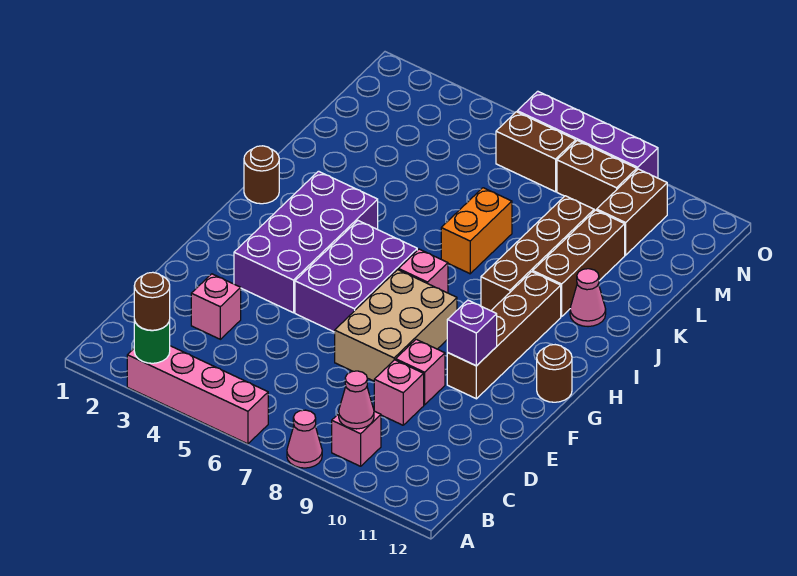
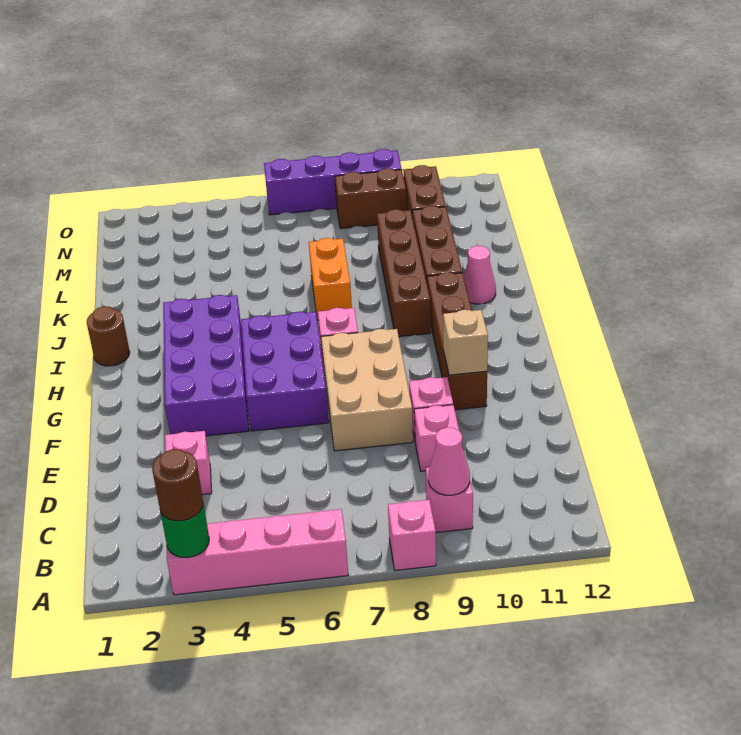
pink cone A8 level 1 -> pink brick A8 level 1
purple brick F10 level 2 -> tan brick F10 level 2
brown round brick G12 level 1 -> none
brown brick N6:N7 level 1 -> none

